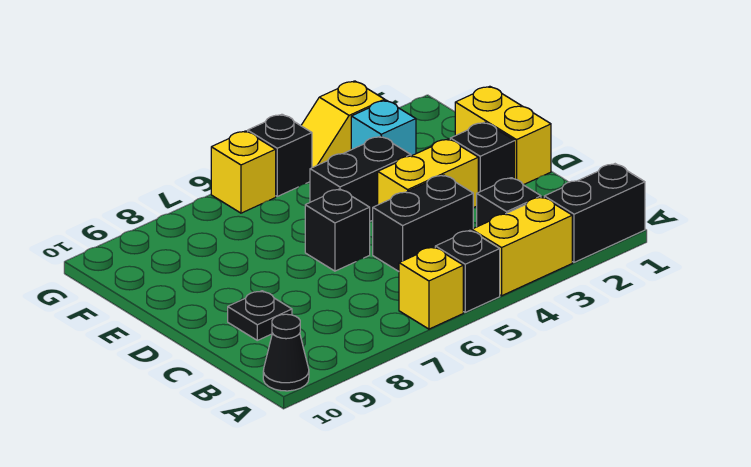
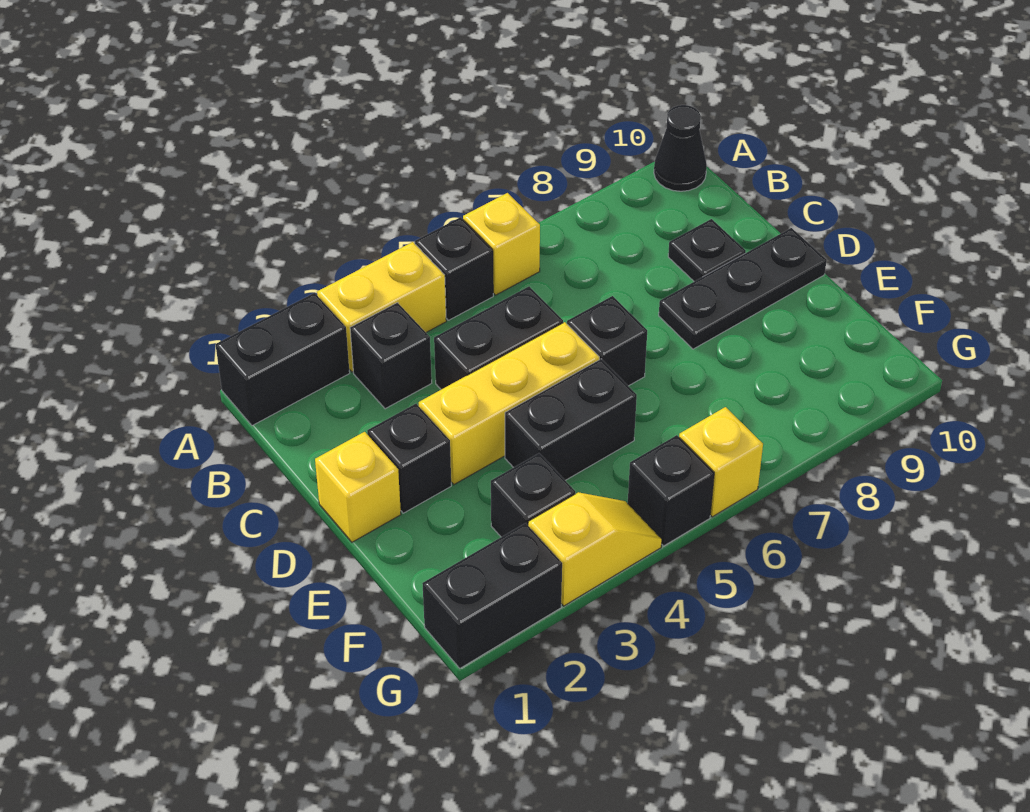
yellow brick D1:E1 level 1 -> yellow brick D1 level 1
yellow brick D3:D4 level 1 -> yellow brick D3:D5 level 1
none -> black plate D8:D10 level 1
cyan brick F3 level 1 -> black brick F3 level 1
none -> black brick G1:G2 level 1

